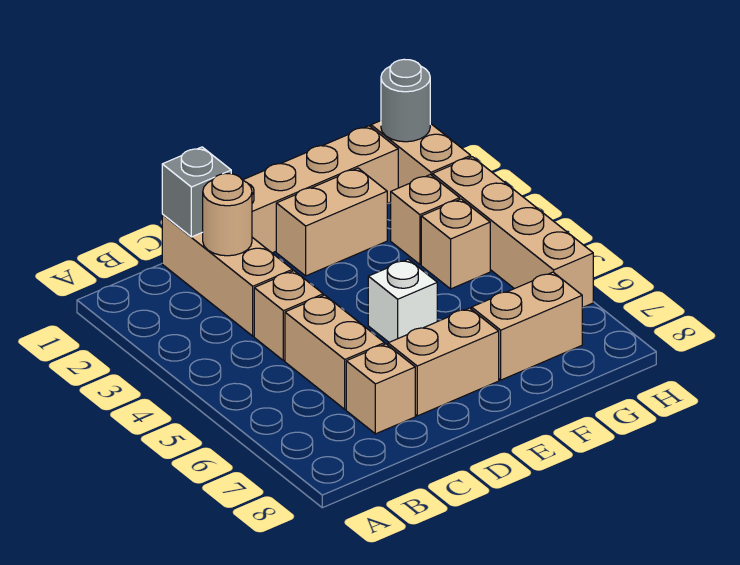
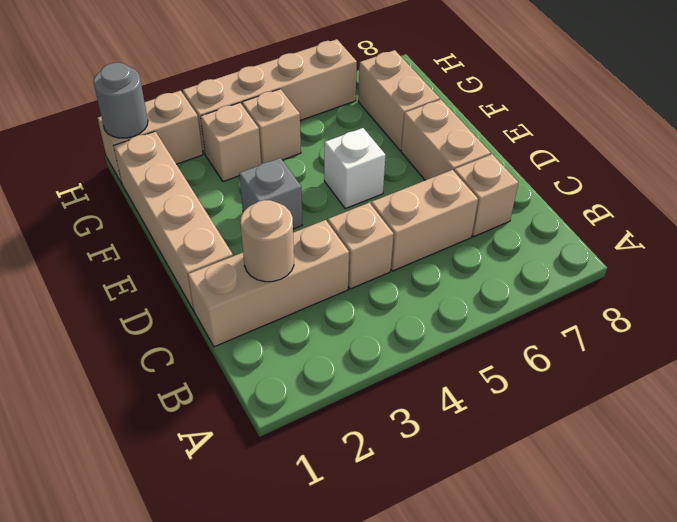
grey brick C1 level 2 -> grey brick E3 level 1
tan brick E2:F2 level 1 -> none

